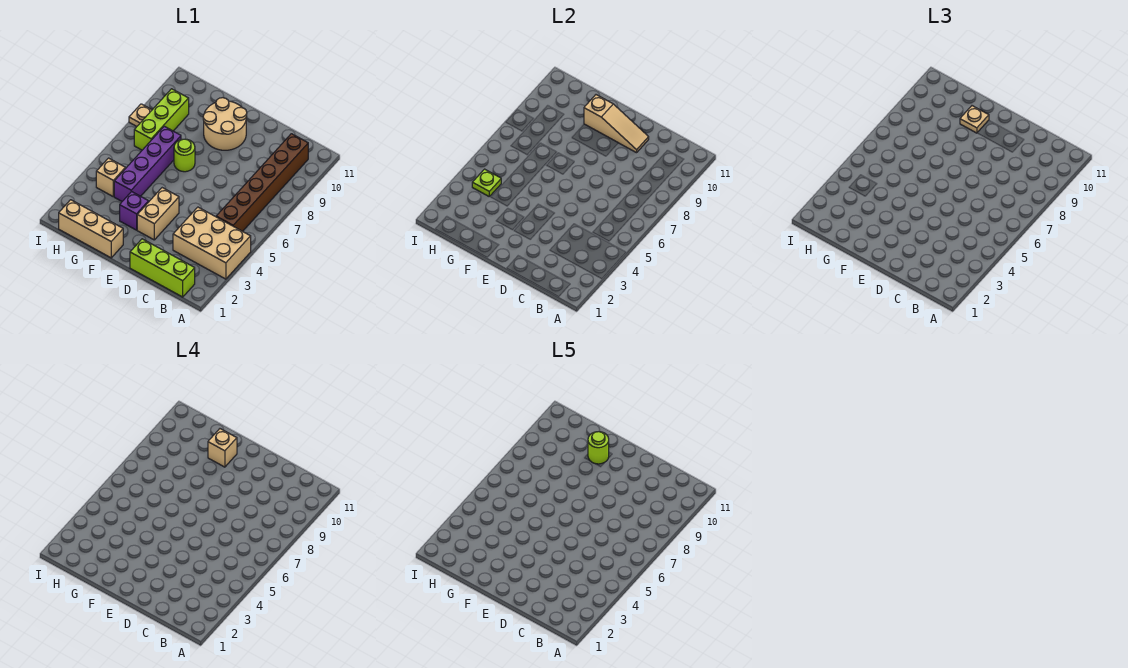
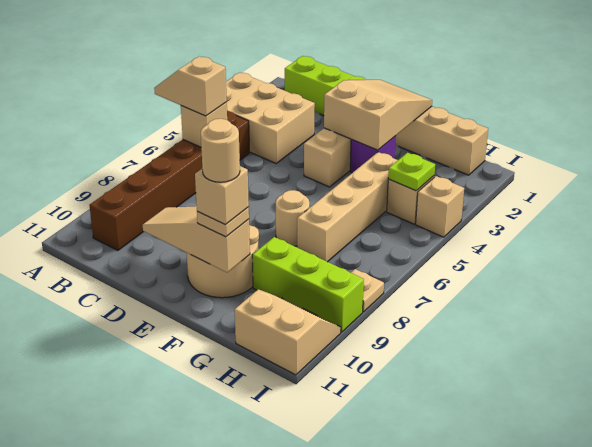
none -> tan slope A6:B6 level 3 top B
none -> tan brick B6 level 2
none -> tan slope E1:F3 level 2 top 3
lime round brick F7 level 1 -> tan round brick F7 level 1
lime round brick F10 level 5 -> tan round brick F10 level 5
purple brick G4:G7 level 1 -> tan brick G4:G7 level 1
lime brick H7:H9 level 1 -> lime brick G9:I9 level 1
none -> tan slope H10:I11 level 1 top 11
none -> tan brick I4 level 1

